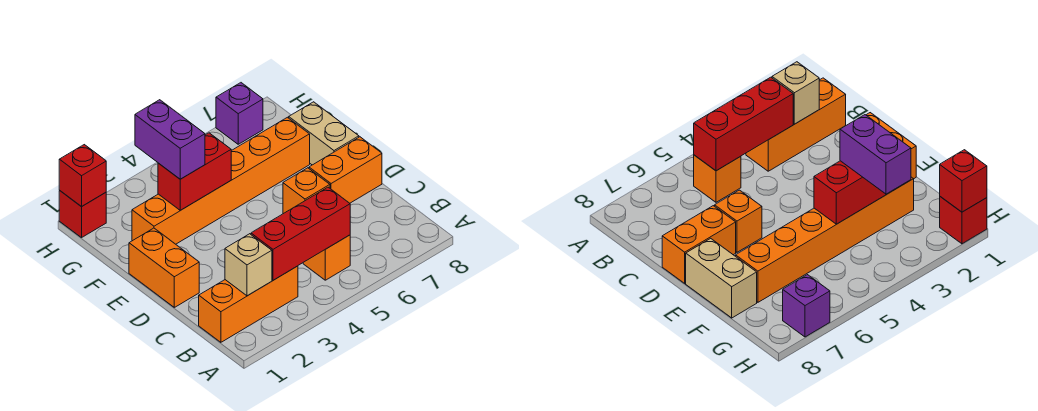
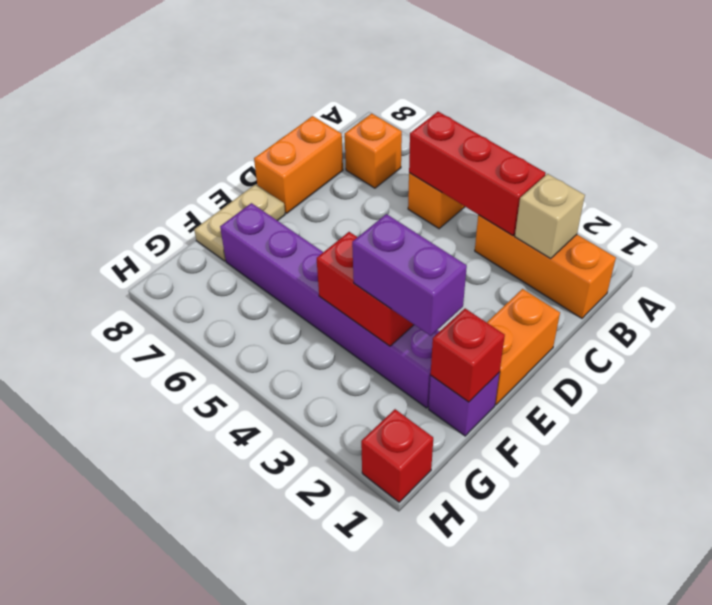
orange brick D6 level 1 -> orange brick B7 level 1
orange brick D7:D8 level 1 -> orange brick C8:D8 level 1
tan brick E8:F8 level 1 -> tan plate E8:F8 level 1
orange brick F2:F7 level 1 -> purple brick F2:F7 level 1
purple brick F3:G3 level 3 -> purple brick F2:F3 level 3
red brick H1 level 2 -> red brick F1 level 2
purple brick H7 level 1 -> purple brick F1 level 1

